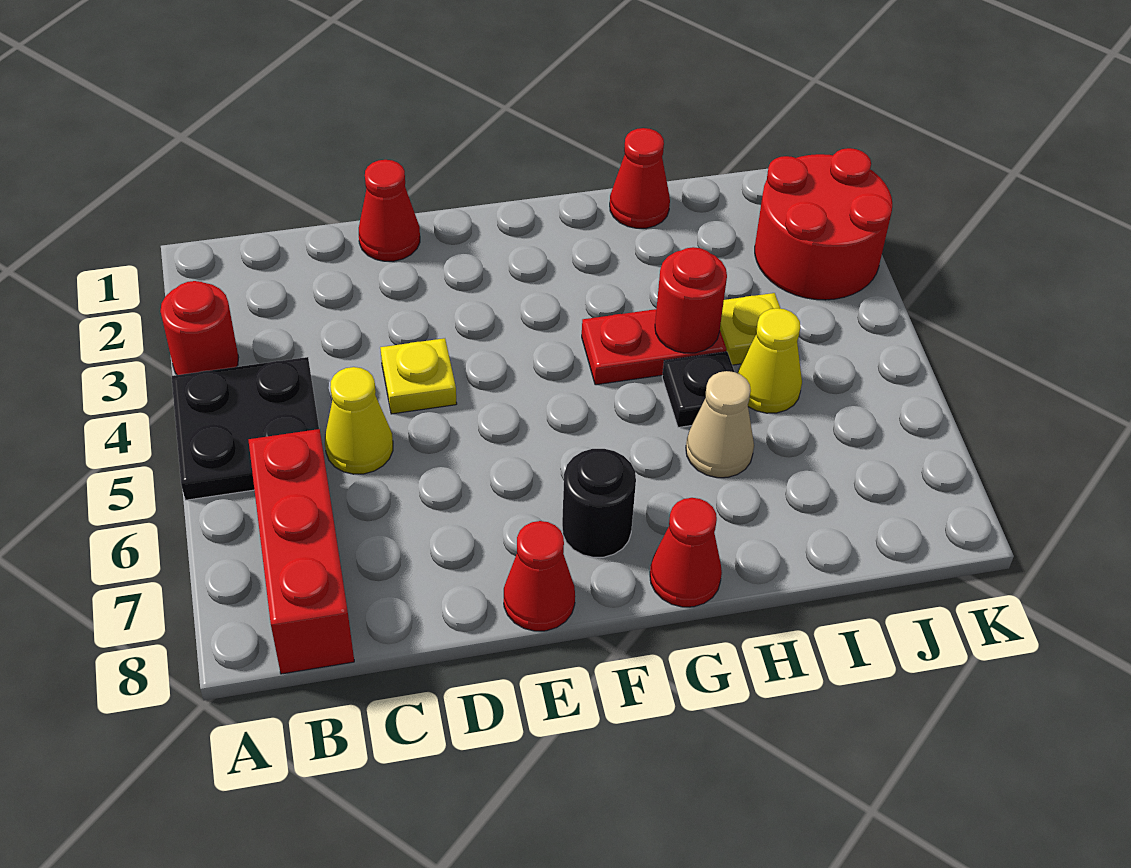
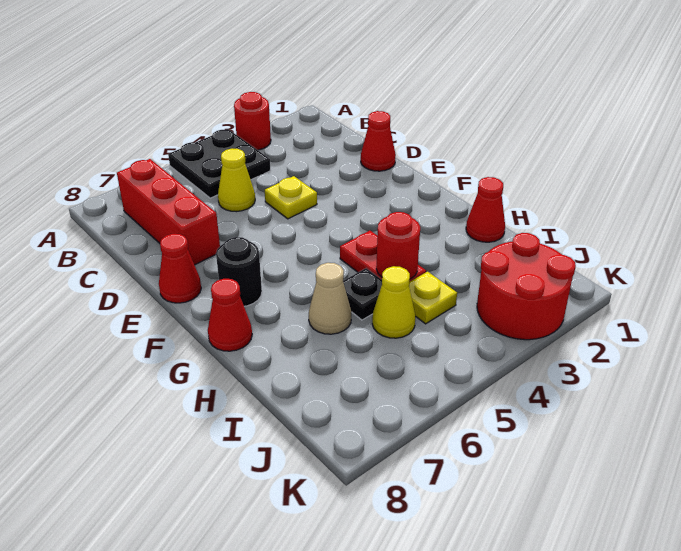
red brick B6:B8 level 1 -> red brick B7:D7 level 1

